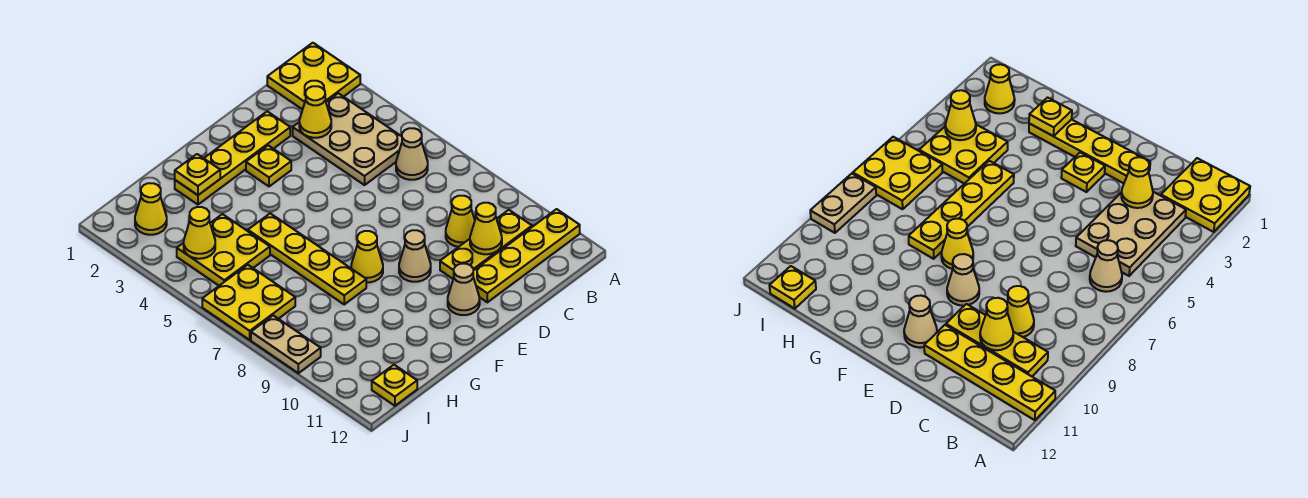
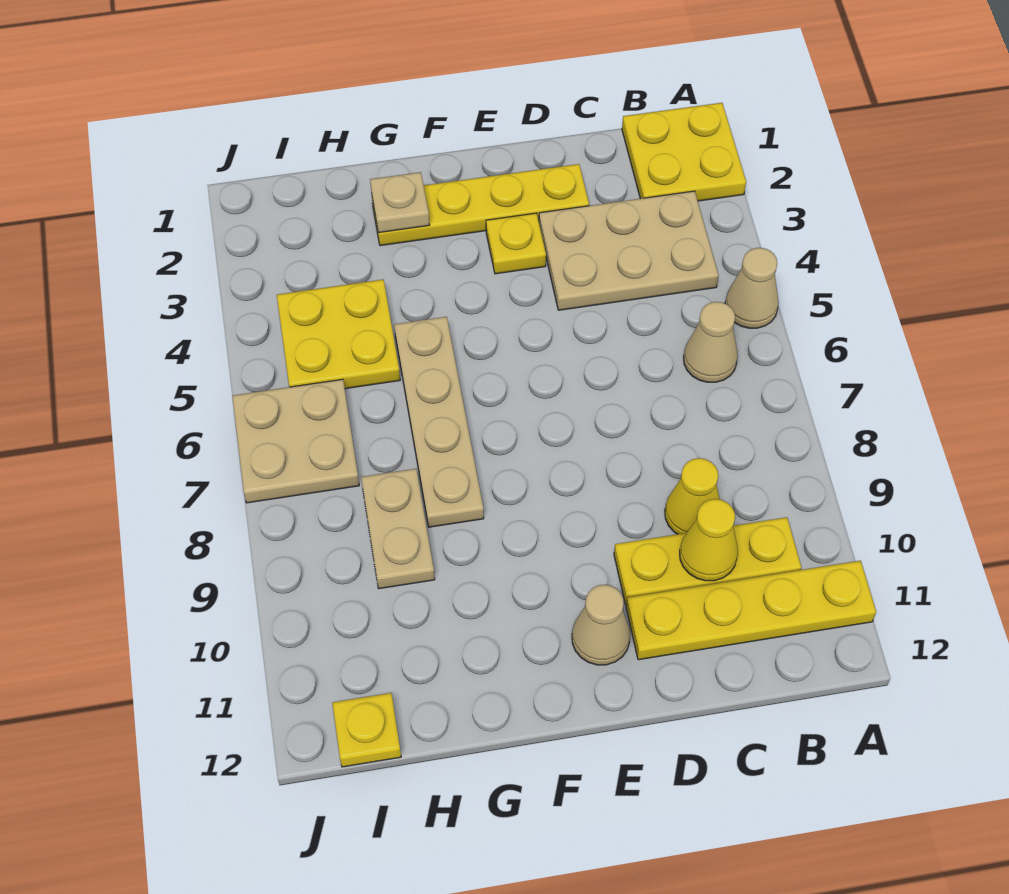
tan plate B3:C5 level 1 -> tan plate B3:D4 level 1
yellow cone C3 level 2 -> none
tan cone E9 level 1 -> tan cone A5 level 1
yellow cone F8 level 1 -> none
yellow plate G2 level 2 -> tan plate G2 level 2
yellow plate G5:G8 level 1 -> tan plate G5:G8 level 1
yellow cone I2 level 1 -> none
yellow cone I4 level 2 -> none
yellow plate I6:J7 level 1 -> tan plate I6:J7 level 1
tan plate J8:J9 level 1 -> tan plate H8:H9 level 1

